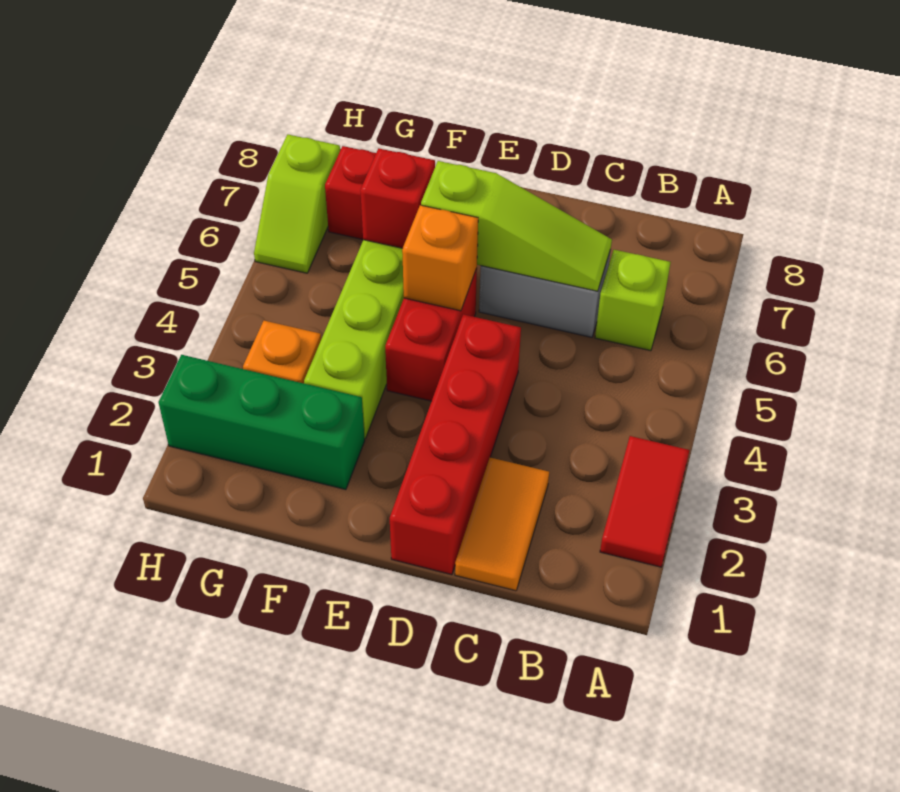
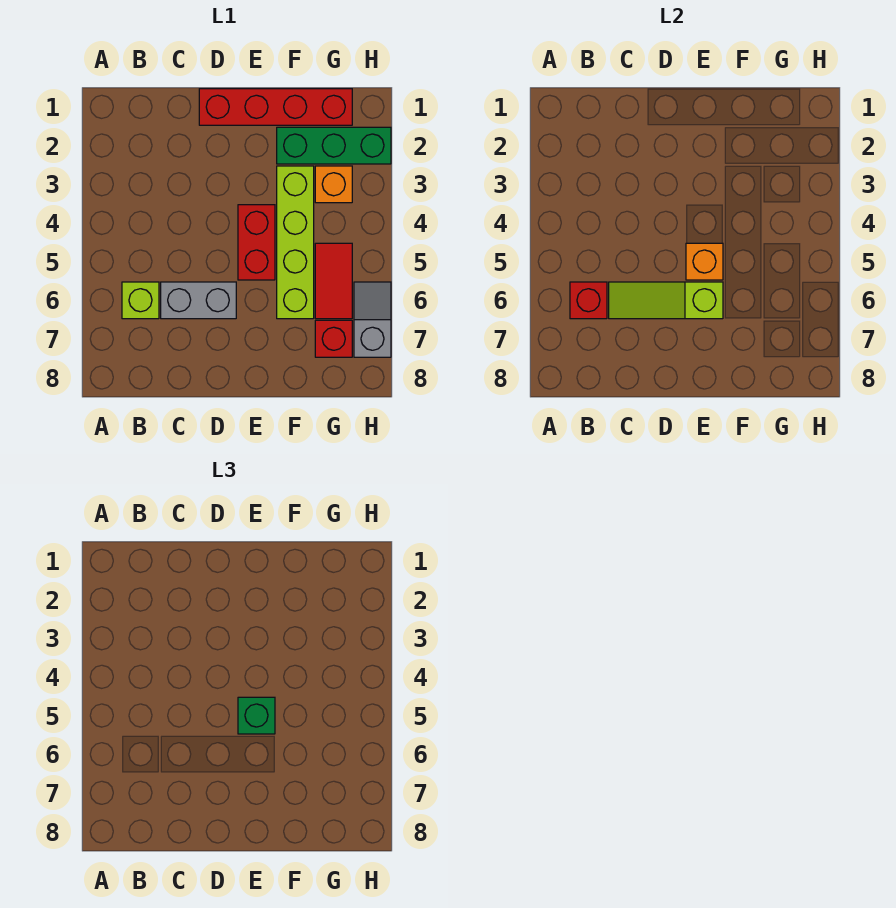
red tile A2:A3 level 1 -> red tile G5:G6 level 1
orange tile C1:C2 level 1 -> none
red brick D1:D4 level 1 -> red brick D1:G1 level 1
none -> green brick E5 level 3
red brick F6 level 2 -> red brick B6 level 2
lime slope H6:H7 level 1 top 7 -> grey slope H6:H7 level 1 top 7

